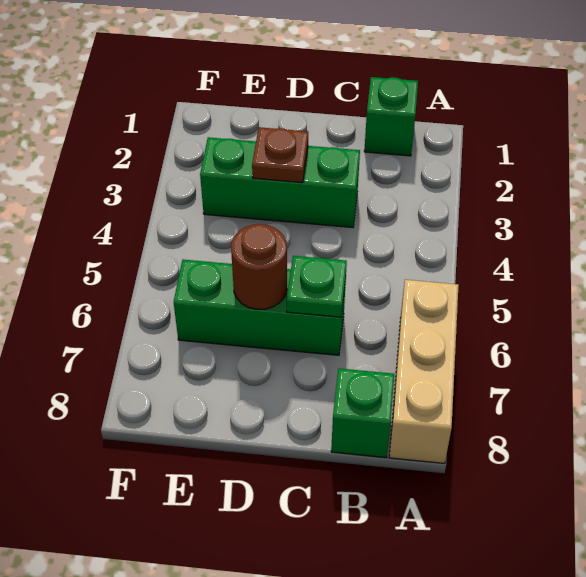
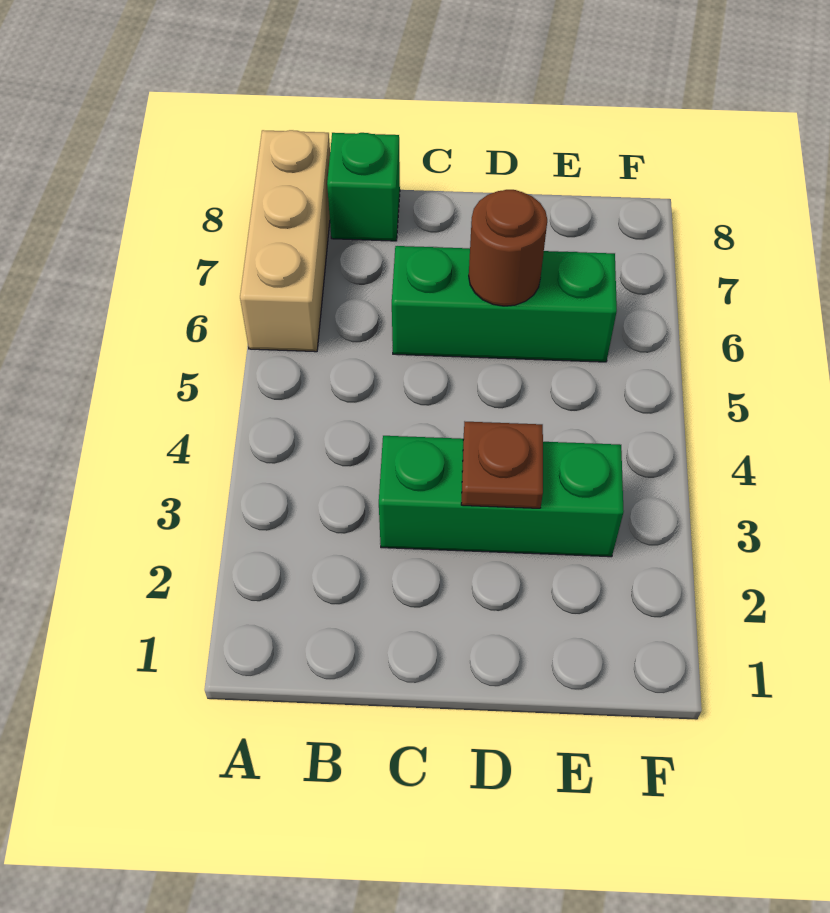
green brick B1 level 1 -> none
green plate C6 level 2 -> none

